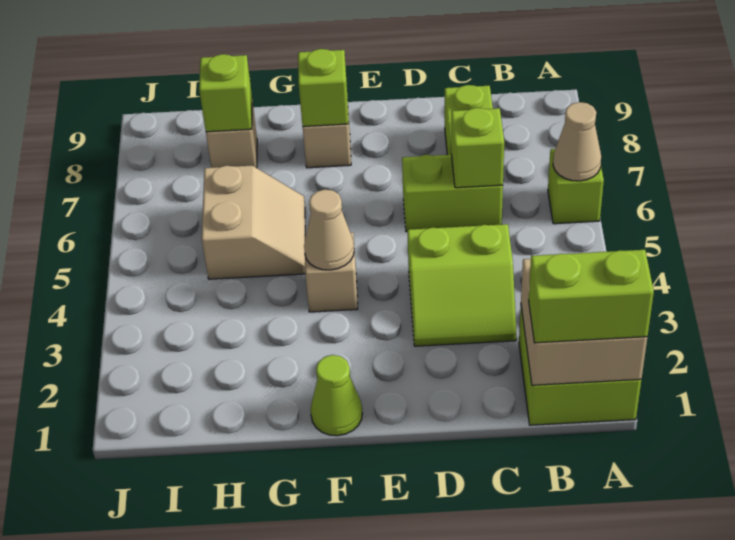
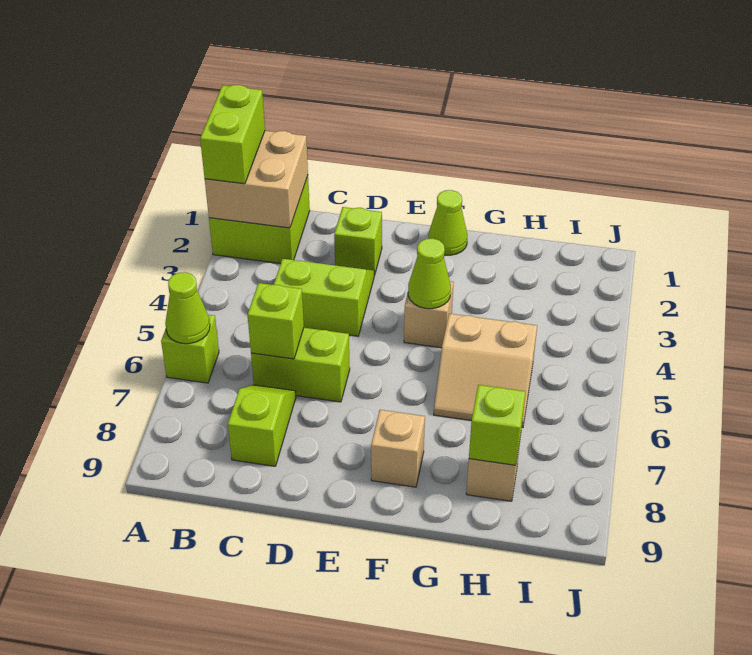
lime brick A1:B1 level 3 -> lime brick A1:A2 level 3
tan cone A6 level 2 -> lime cone A6 level 2
tan cone F4 level 2 -> lime cone F4 level 2
lime brick F8 level 2 -> lime brick D2 level 1
tan slope G5:H6 level 1 top H -> tan slope G5:H6 level 1 top 5

